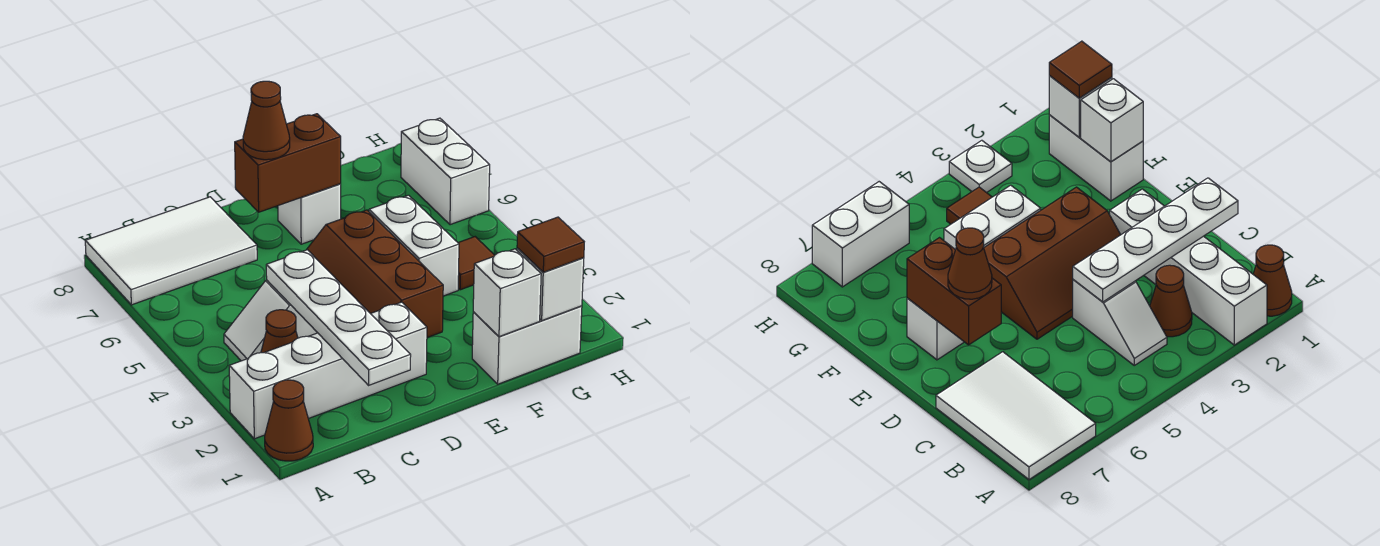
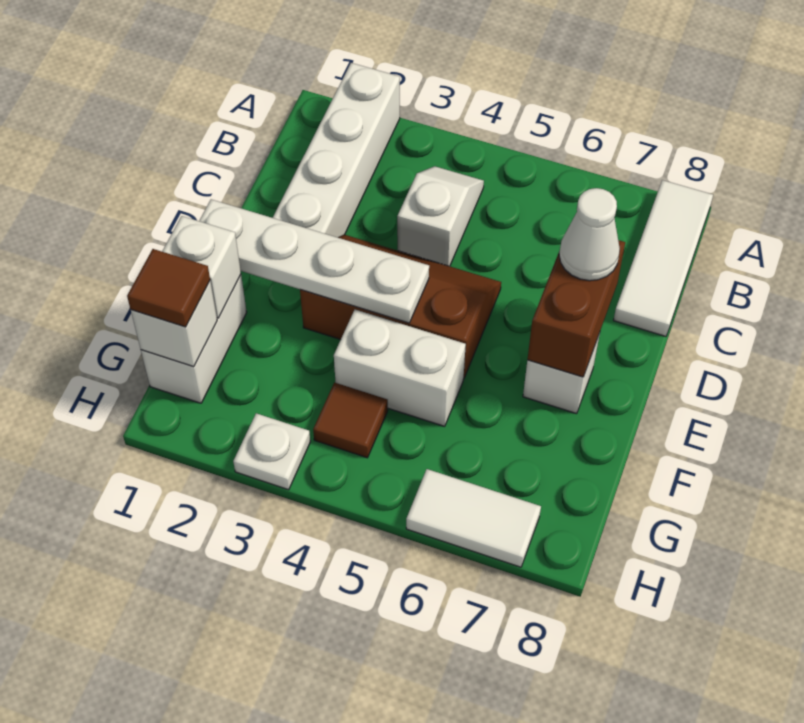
brown cone A1 level 1 -> none
white tile A7:C8 level 1 -> white tile A8:C8 level 1
brown cone B3 level 1 -> none
white plate C1:C4 level 2 -> white plate E1:E4 level 2
brown cone D7 level 3 -> white cone D7 level 3
white brick H6:H7 level 1 -> white tile H6:H7 level 1

